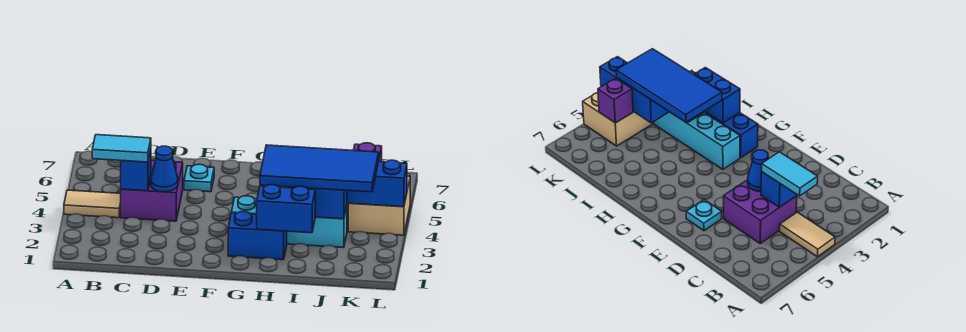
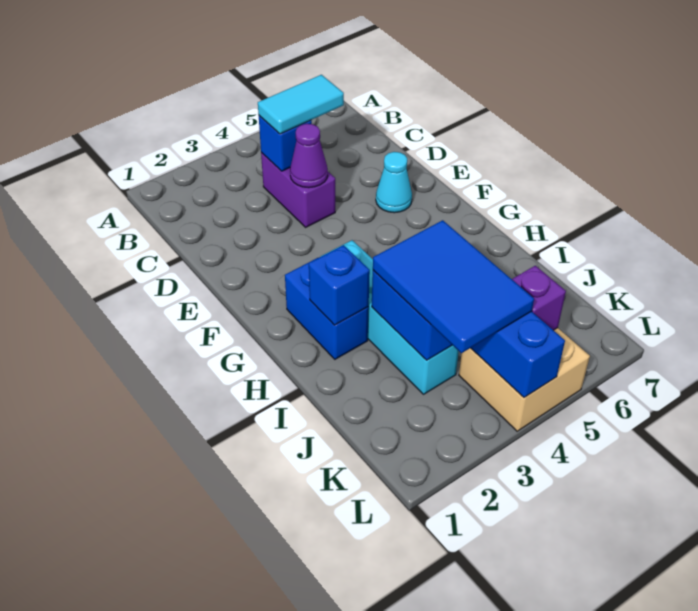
tan tile A4:B4 level 1 -> none
cyan tile B4:C4 level 3 -> cyan tile C4:C5 level 3
purple brick C4:D5 level 1 -> purple brick C4:D4 level 1
blue cone D4 level 2 -> purple cone D4 level 2
cyan plate E6 level 1 -> cyan cone E6 level 1
blue brick H2:I2 level 2 -> blue brick H2 level 2
blue tile H3:K4 level 3 -> blue tile I3:K4 level 3

